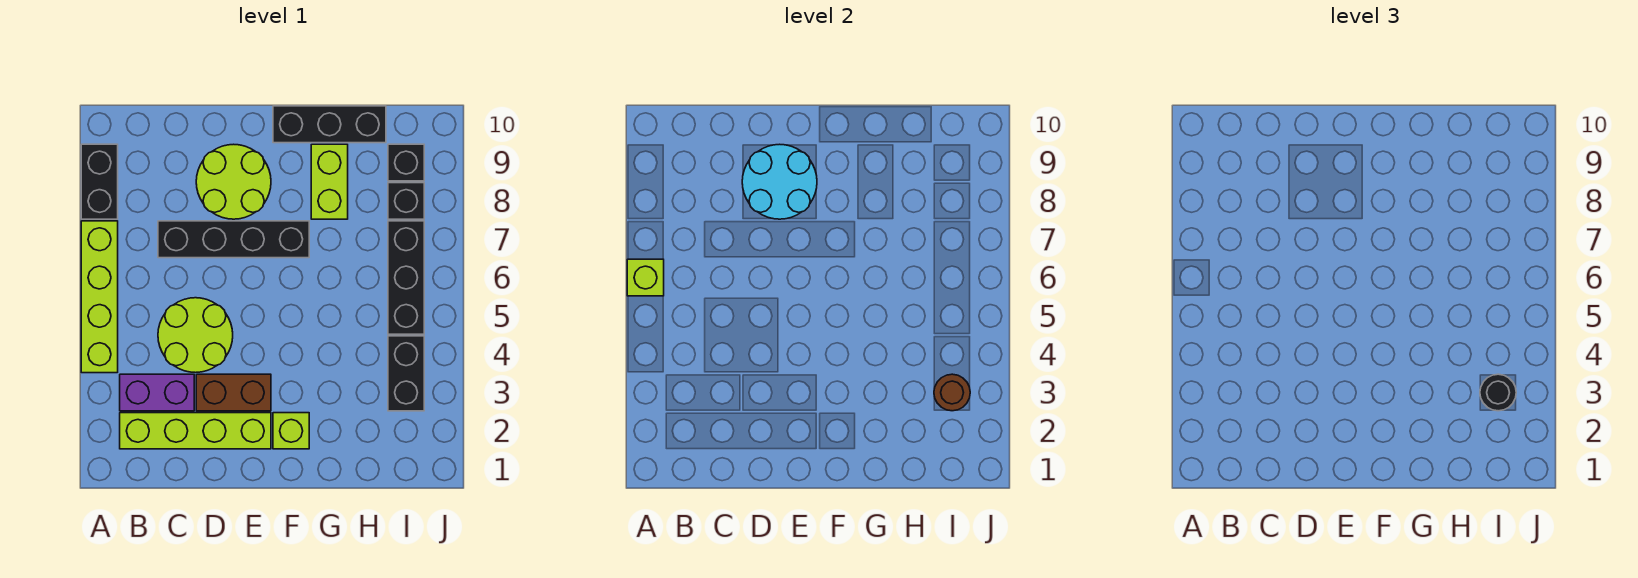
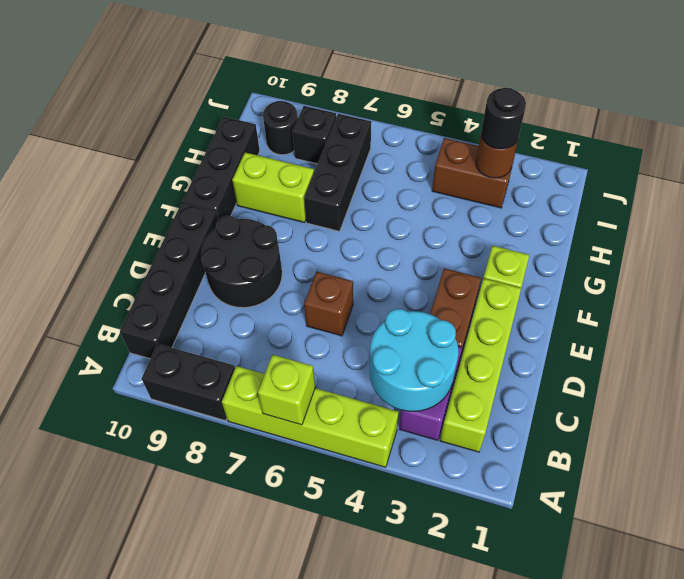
lime round brick C4:D5 level 1 -> none
black brick C7:F7 level 1 -> black brick B10:E10 level 1
none -> brown brick D6 level 1
lime round brick D8:E9 level 1 -> black round brick D8:E9 level 1
cyan round brick D8:E9 level 2 -> cyan round brick B3:C4 level 2
black brick I3:I4 level 1 -> brown brick I3:I4 level 1
black brick I5:I7 level 1 -> black brick G7:I7 level 1
black brick I9 level 1 -> black round brick I9 level 1

